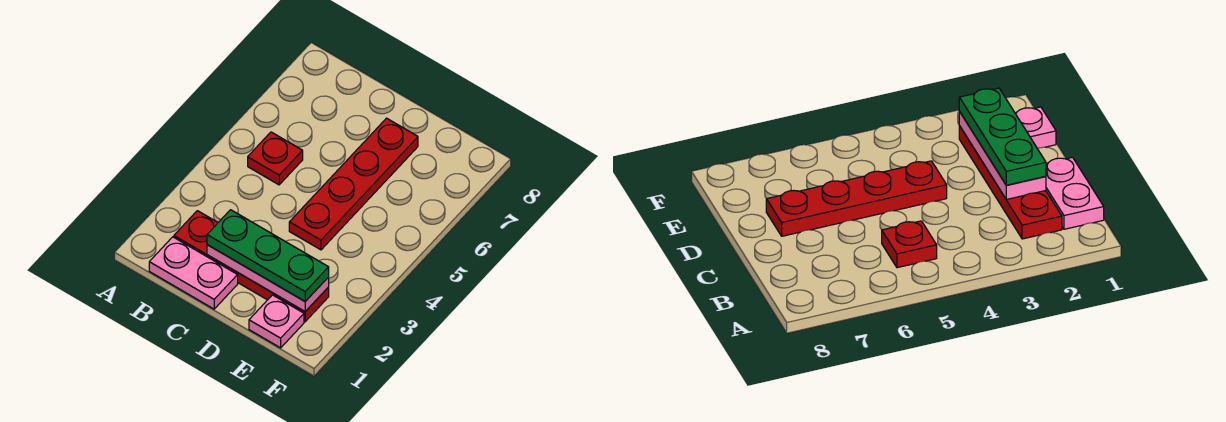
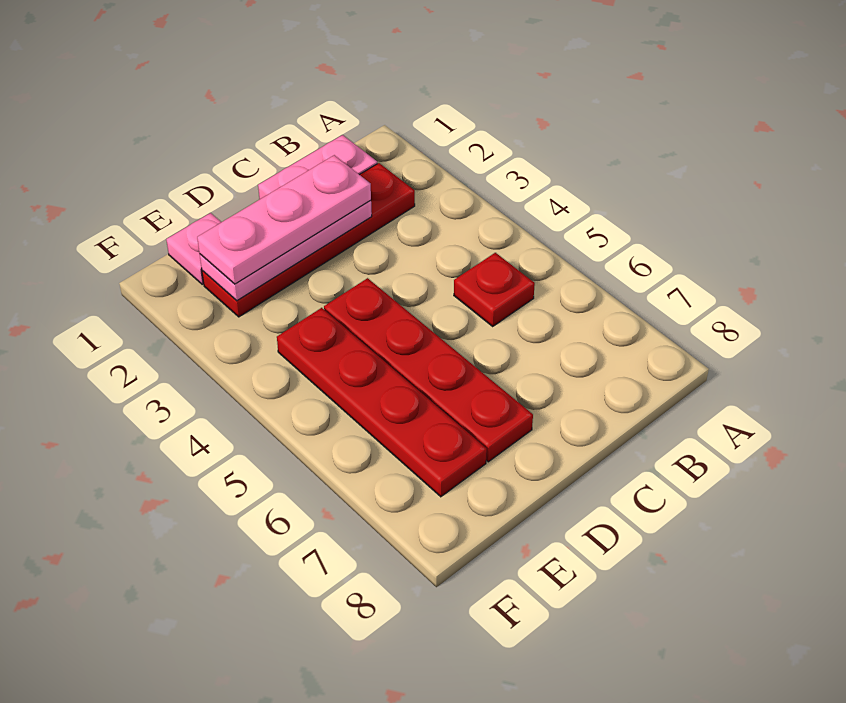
green plate C2:E2 level 3 -> pink plate C2:E2 level 3
none -> red plate E4:E7 level 1

